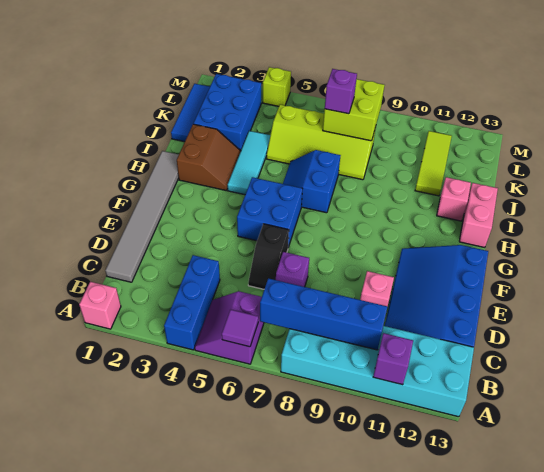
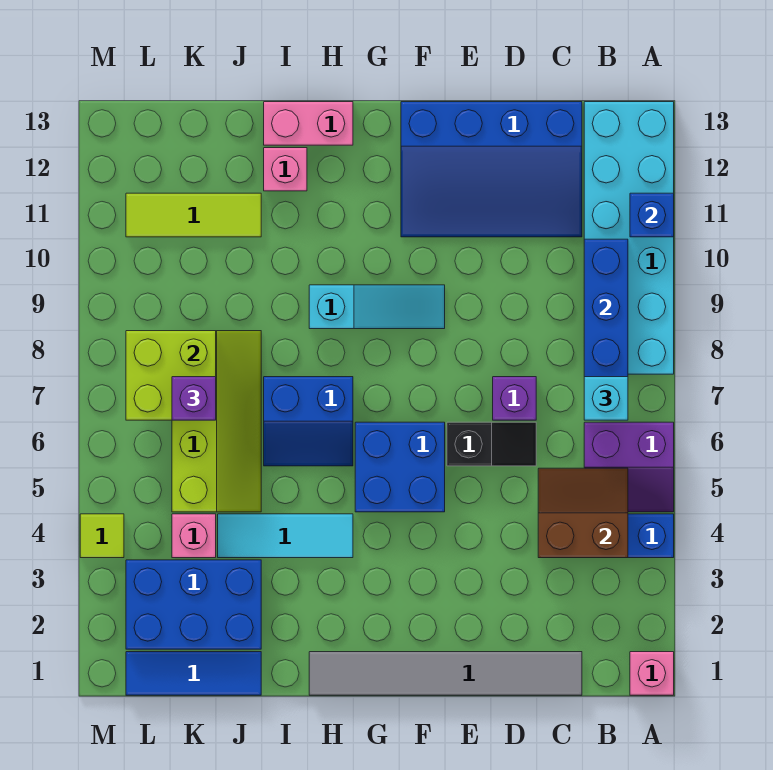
purple tile A6 level 2 -> none
purple brick A11 level 2 -> blue brick A11 level 2
none -> cyan brick B7 level 3
pink brick D10 level 1 -> pink brick K4 level 1
none -> cyan slope F9:H9 level 1 top H
brown slope H2:I3 level 1 top 2 -> brown slope B4:C5 level 2 top 4
lime brick M4 level 1 -> lime tile M4 level 1

